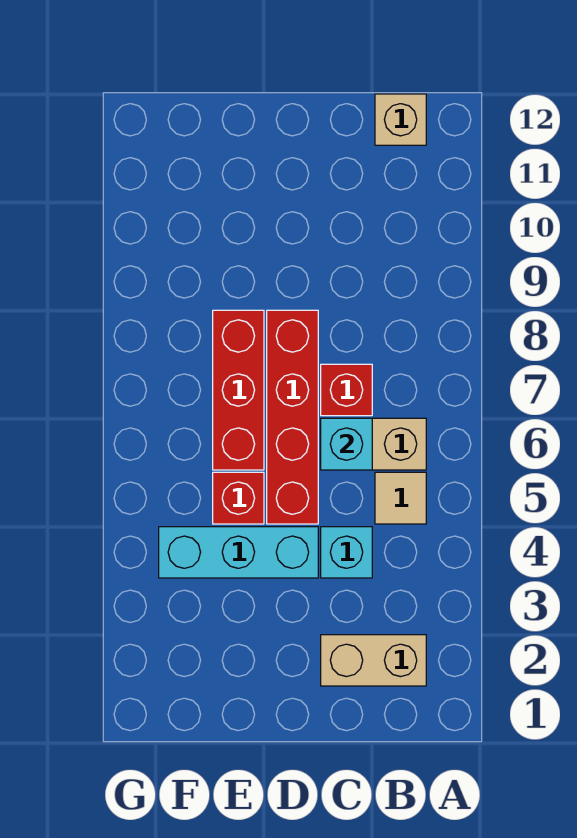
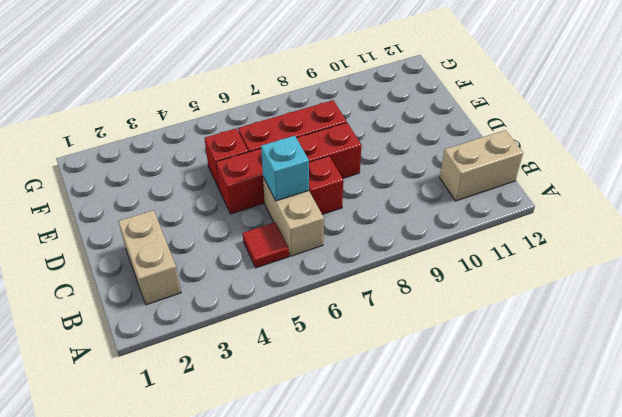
tan tile B5 level 1 -> red tile B5 level 1
tan brick B12 level 1 -> tan brick B11:B12 level 1
cyan brick C4 level 1 -> none
cyan brick D4:F4 level 1 -> none

